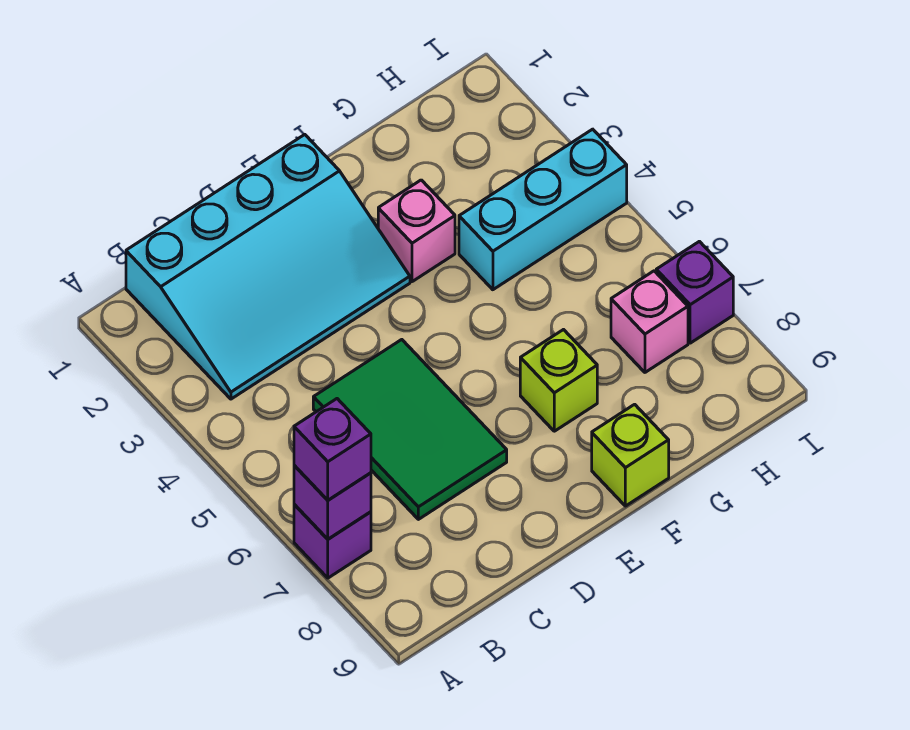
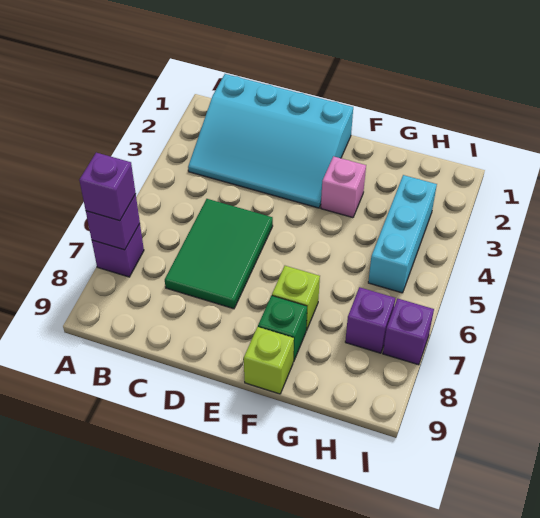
none -> green brick F8 level 1
cyan brick G4:I4 level 1 -> cyan brick H3:H5 level 1
pink brick H7 level 1 -> purple brick H7 level 1

